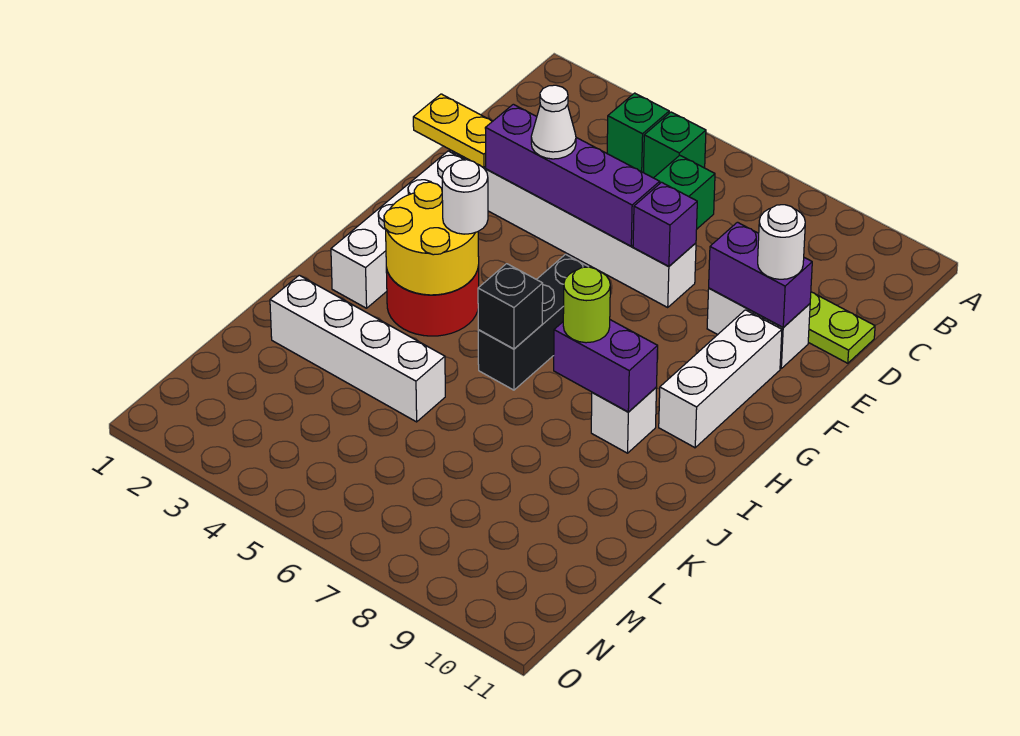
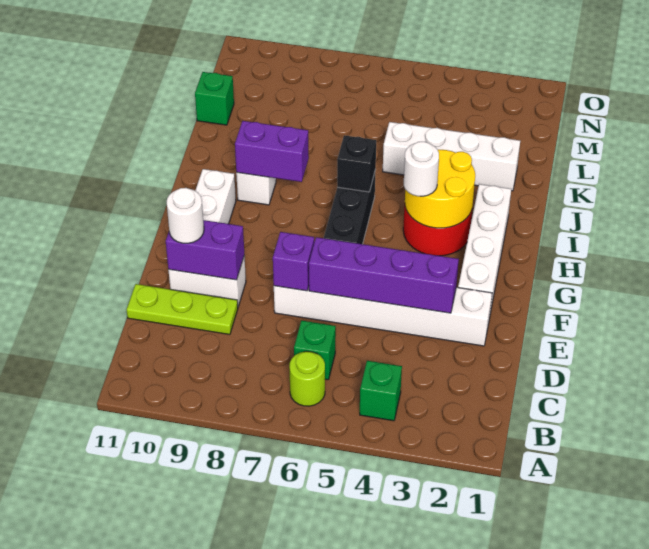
green brick B5 level 1 -> green brick L11 level 1
yellow plate E1:E2 level 2 -> none
white cone E4 level 3 -> none
lime round brick I8 level 3 -> lime round brick B6 level 1

